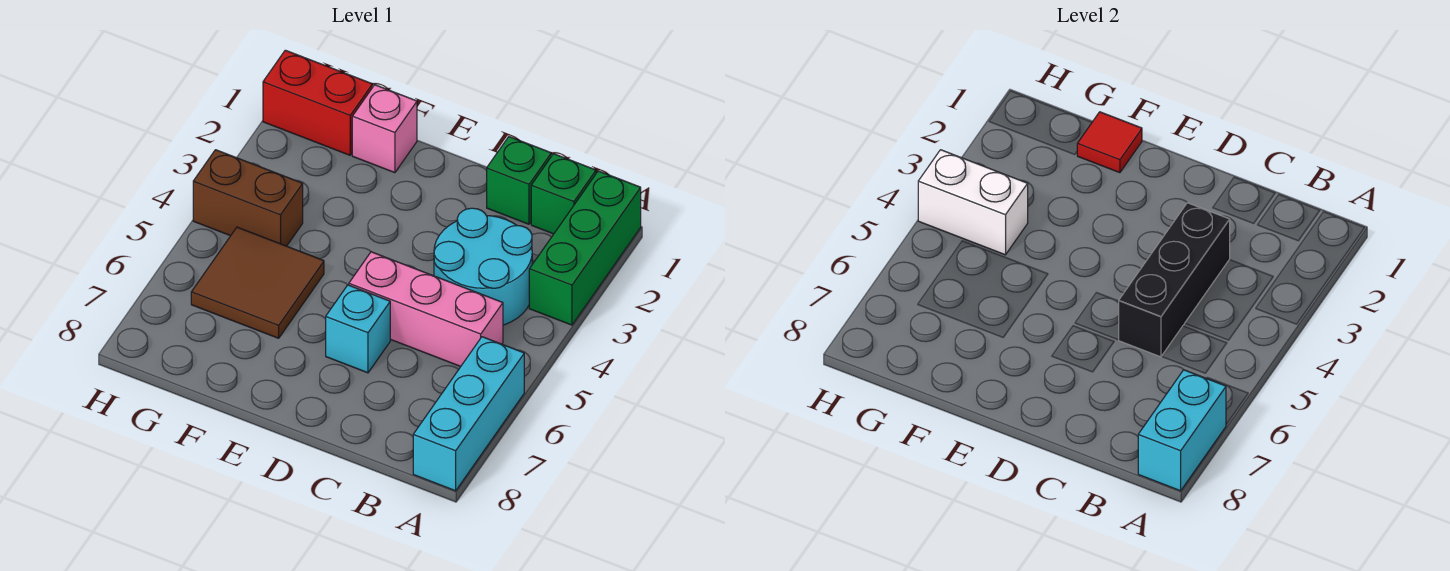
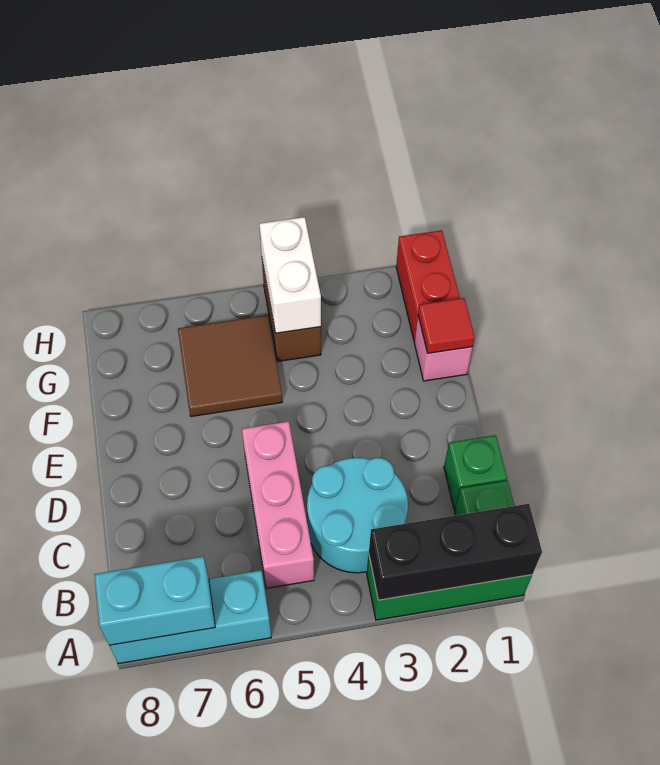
black brick C3:C5 level 2 -> black brick A1:A3 level 2
cyan brick D6 level 1 -> none

